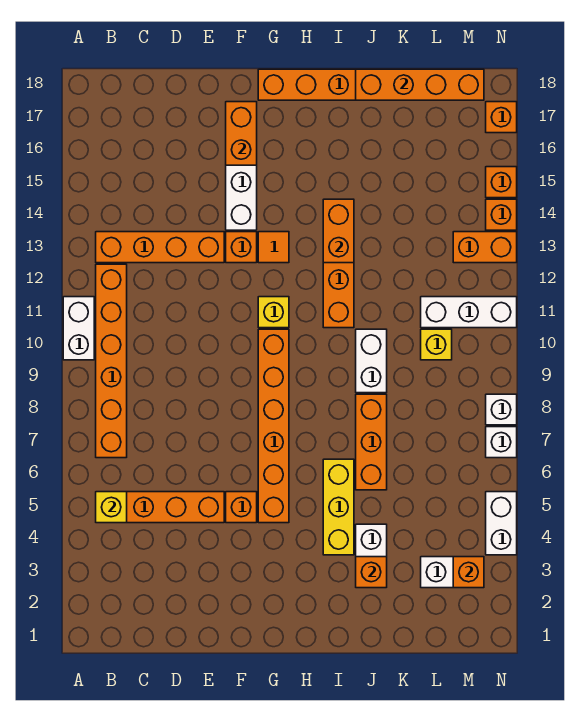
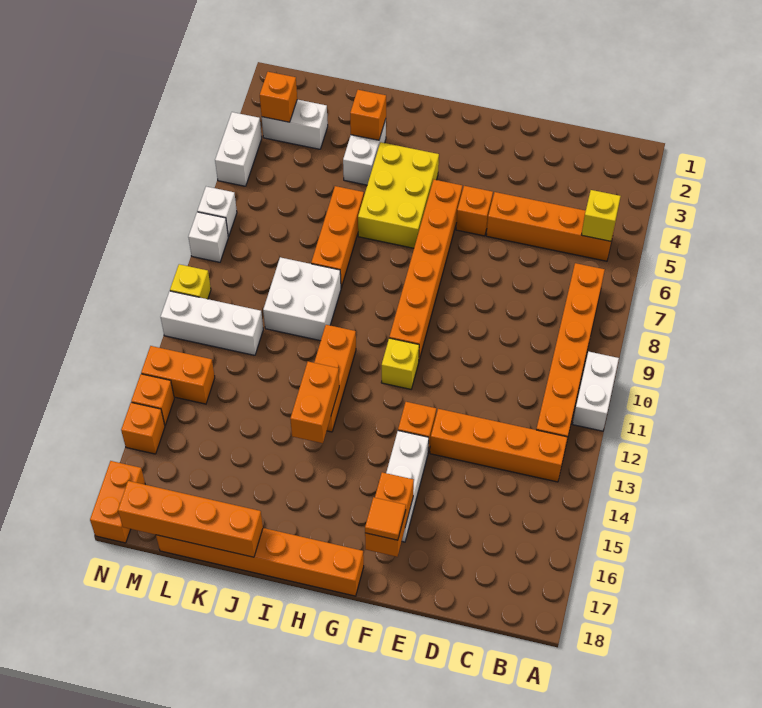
orange tile G13 level 1 -> orange tile F17 level 3
yellow brick I4:I6 level 1 -> yellow brick H4:I6 level 1
white brick J9:J10 level 1 -> white brick J9:K10 level 1
yellow brick L10 level 1 -> yellow brick N10 level 1
orange brick N17 level 1 -> orange brick N17:N18 level 1

